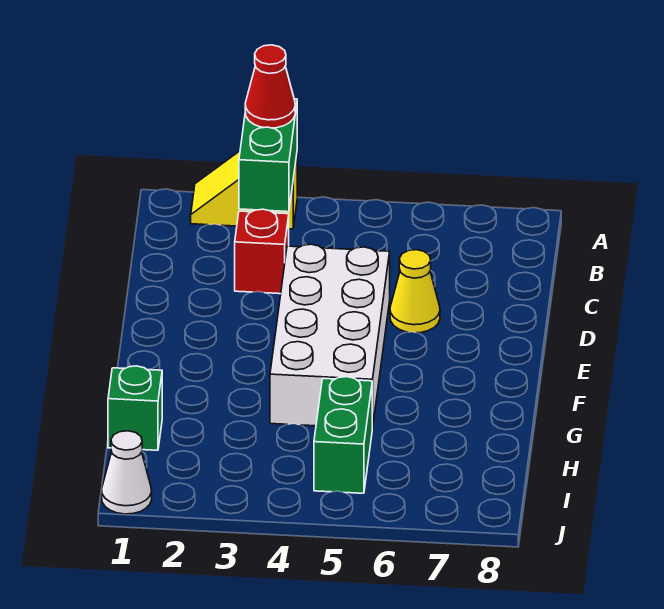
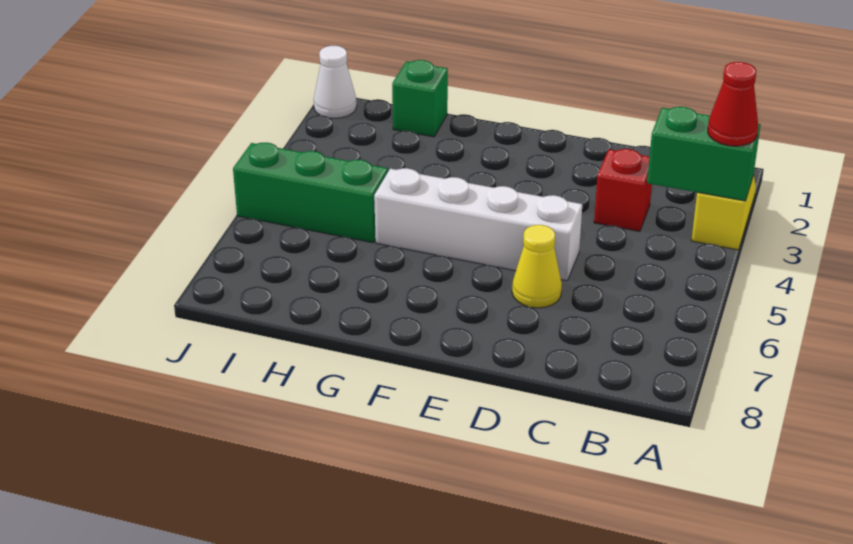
white brick D4:G5 level 1 -> white brick D5:G5 level 1
green brick H5:I5 level 1 -> green brick H5:J5 level 1

